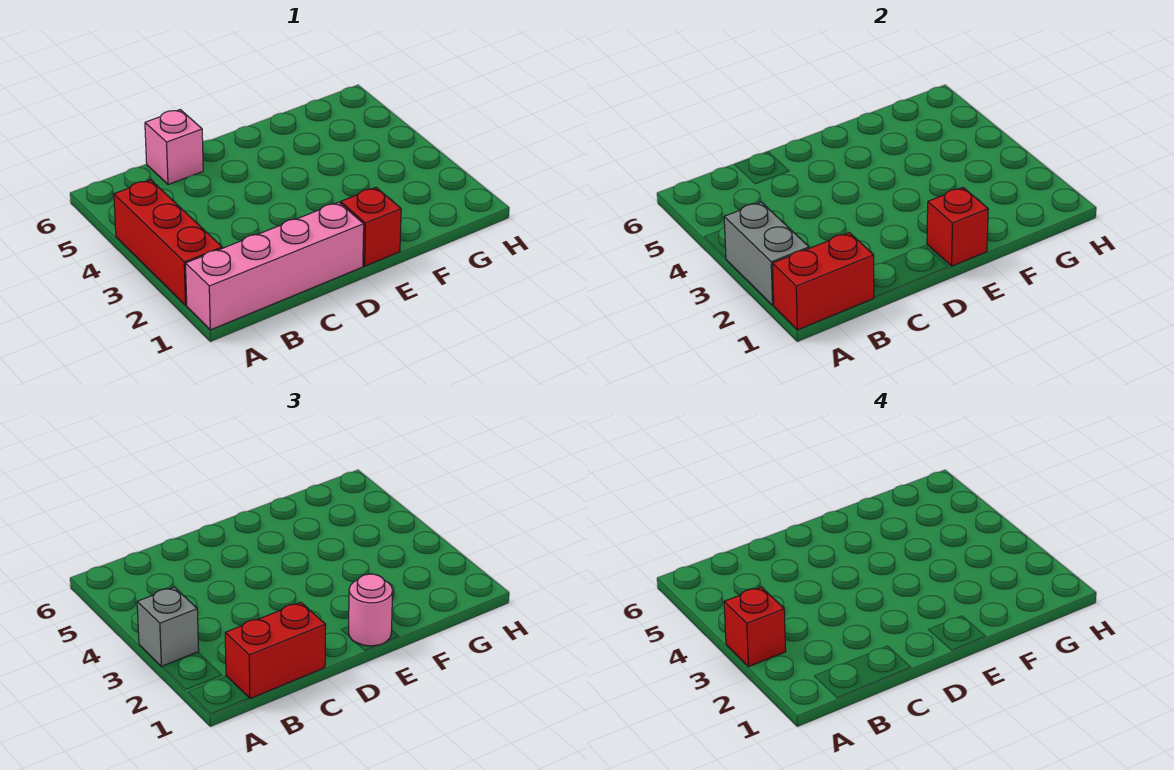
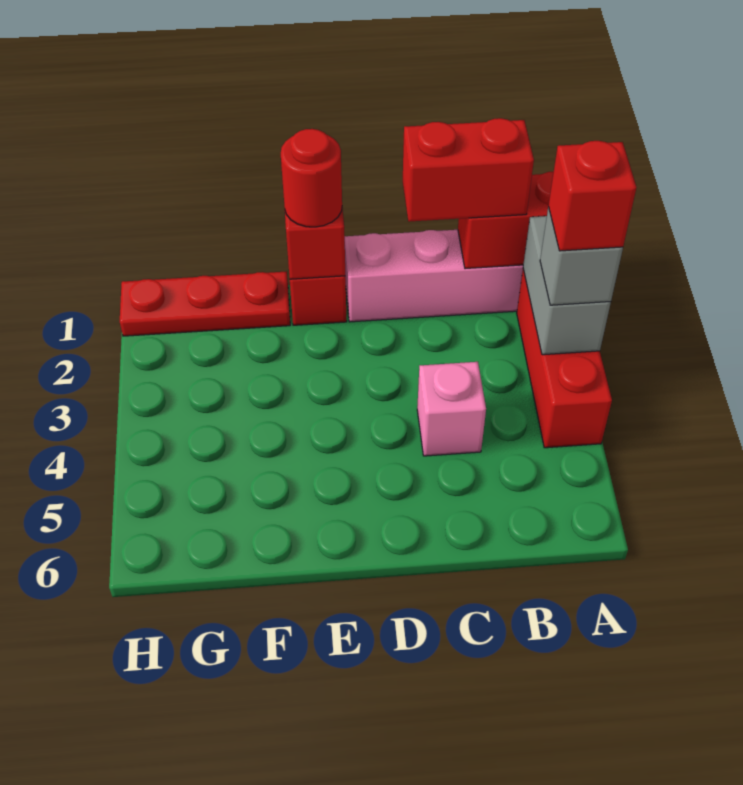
pink brick C6 level 1 -> pink brick C4 level 1
pink round brick E1 level 3 -> red round brick E1 level 3
none -> red plate F1:H1 level 1

